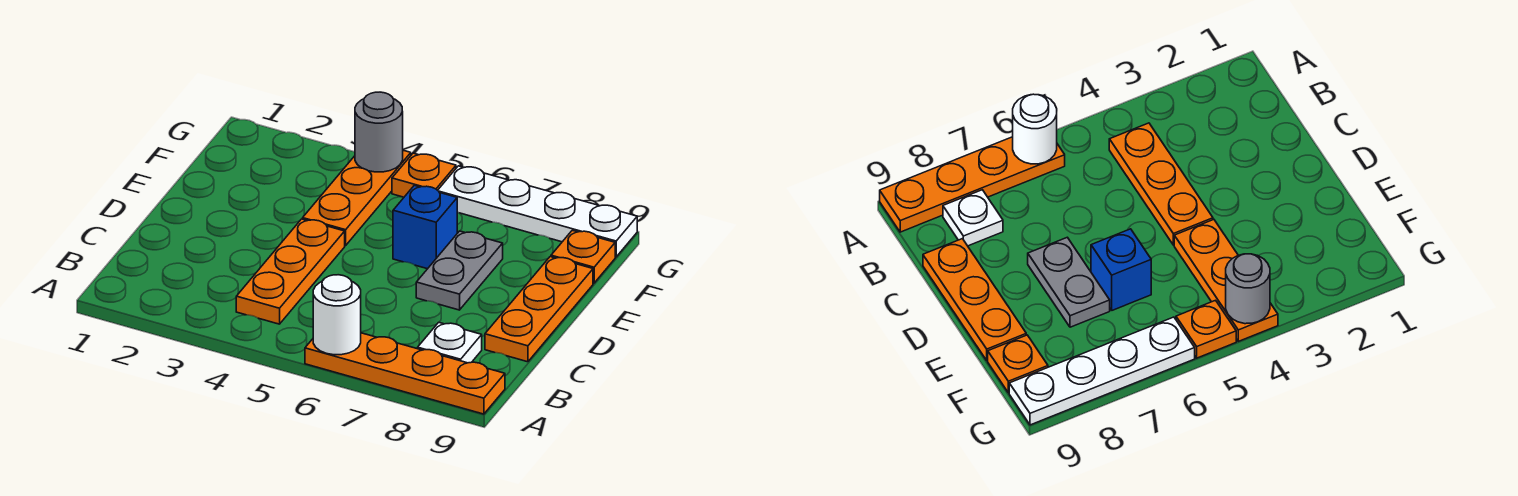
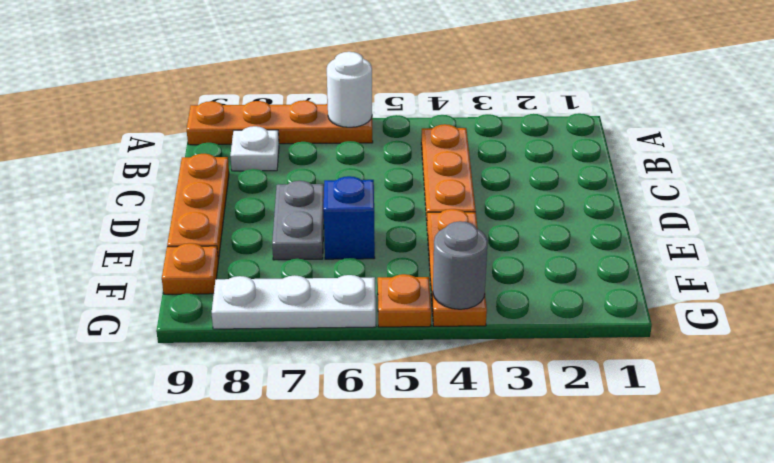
white plate G6:G9 level 1 -> white plate G6:G8 level 1

